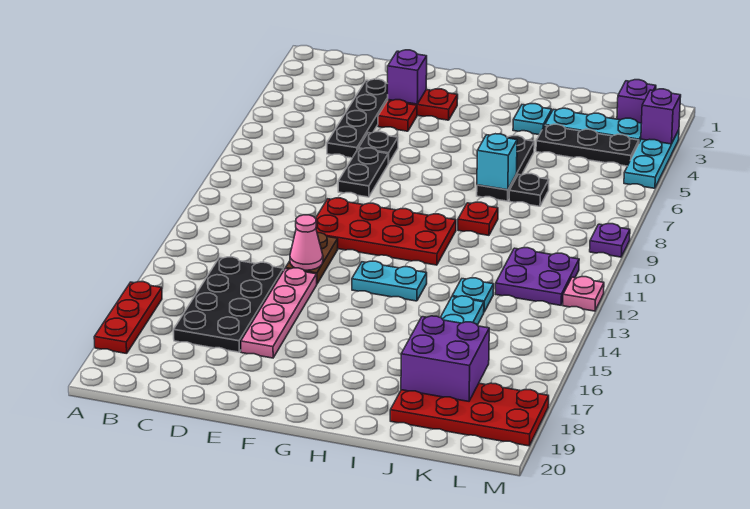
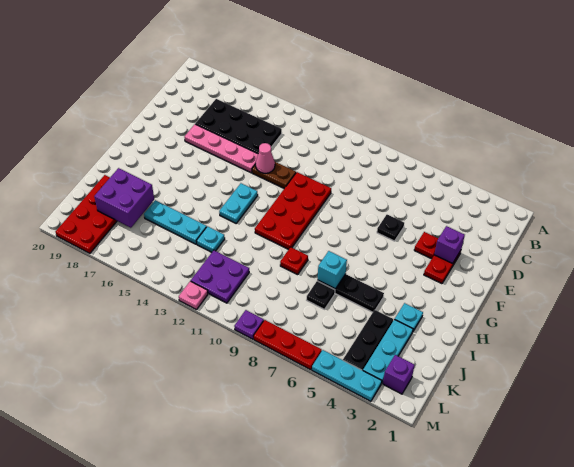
red plate A16:A18 level 1 -> red plate M6:M8 level 1
black plate D3:D6 level 1 -> none
black plate E7:E8 level 1 -> none
purple brick M3 level 2 -> none

